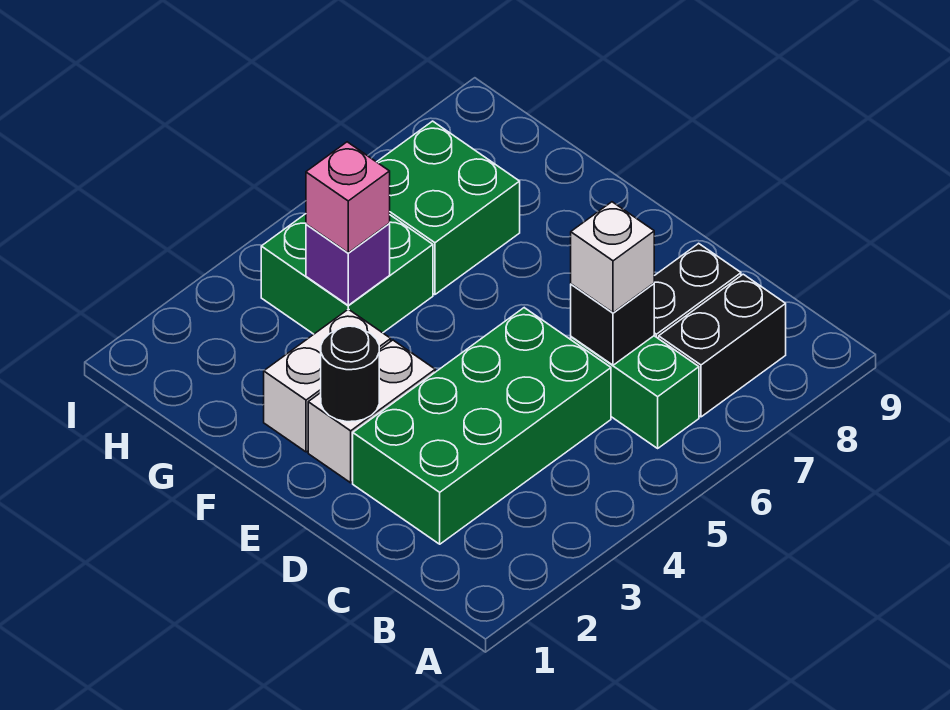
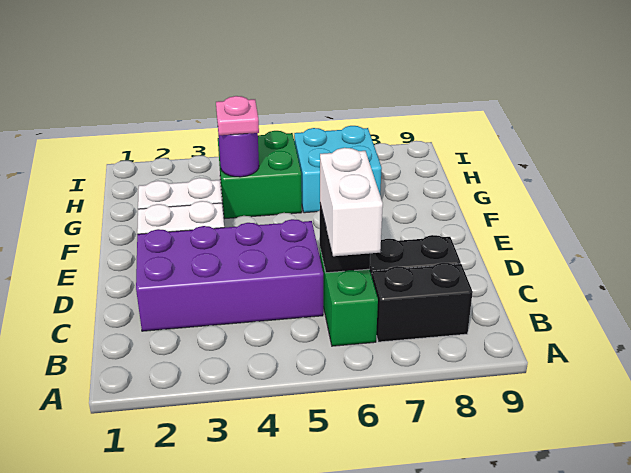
green brick C2:D5 level 1 -> purple brick C2:D5 level 1
white brick C6 level 3 -> white brick B6:C6 level 3
black round brick E2 level 2 -> none
purple brick G4 level 2 -> purple round brick G4 level 2
pink brick G4 level 3 -> pink plate G4 level 3
green brick G6:H7 level 1 -> cyan brick G6:H7 level 1

